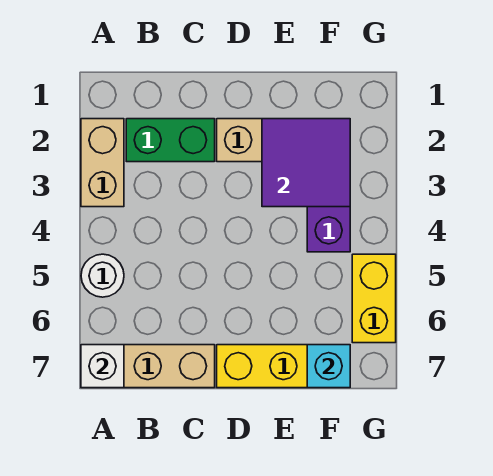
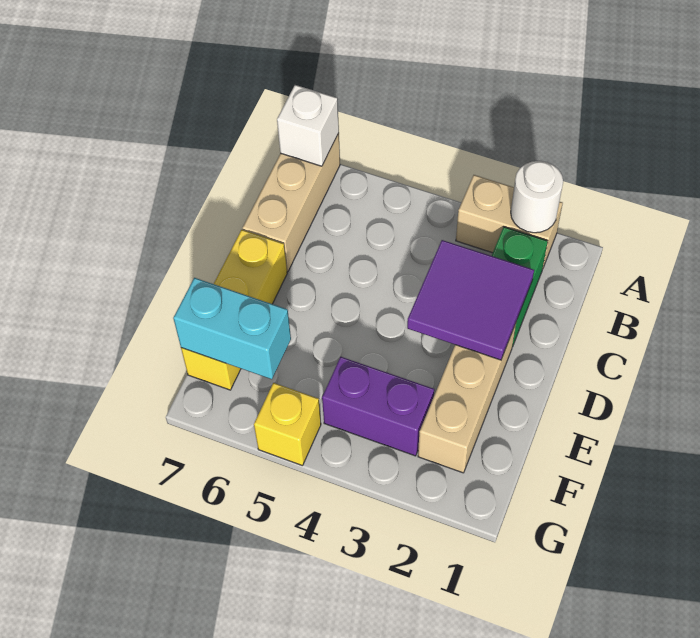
white round brick A5 level 1 -> white round brick A2 level 2
purple tile E2:F3 level 2 -> purple tile C2:D3 level 2
cyan brick F7 level 2 -> cyan brick F6:F7 level 2
yellow brick G5:G6 level 1 -> yellow brick G5 level 1

